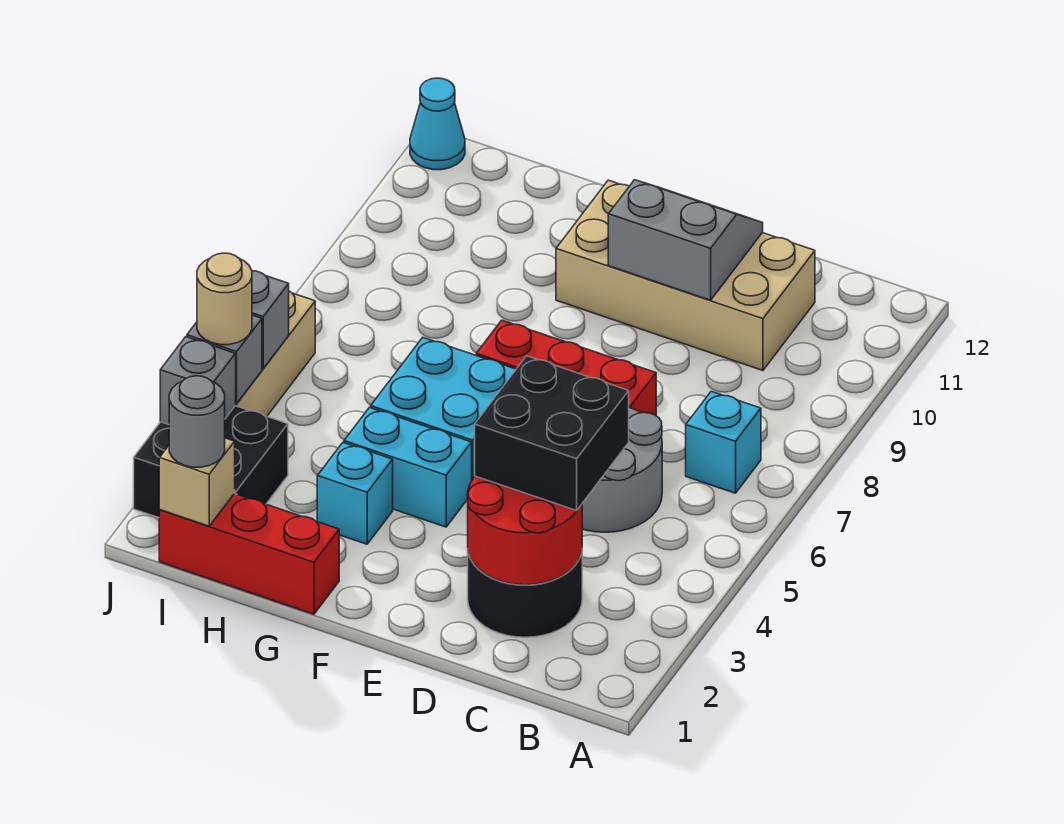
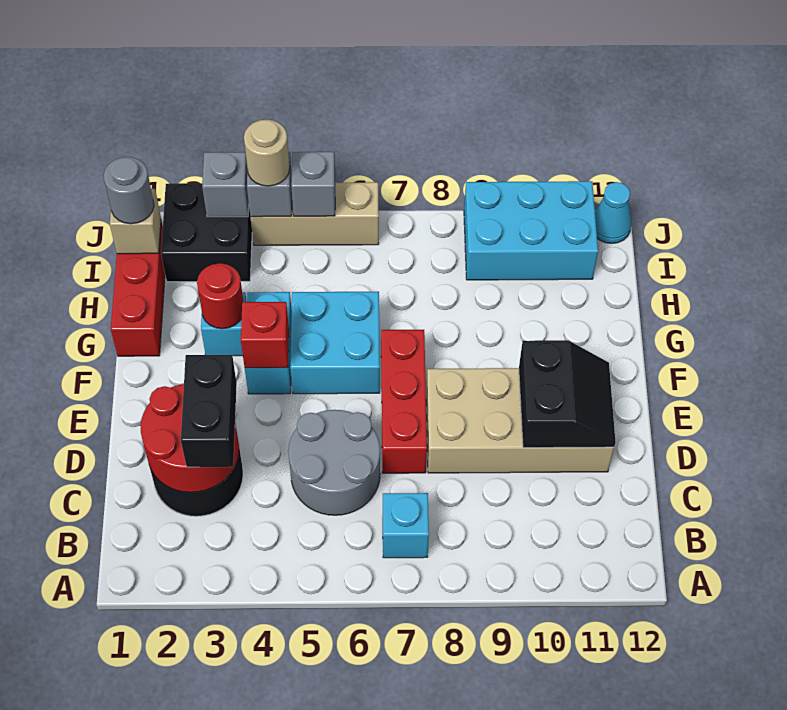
black brick C3:D4 level 3 -> black brick C3:D3 level 3
tan brick C10:F11 level 1 -> tan brick D8:E11 level 1
grey slope D10:E11 level 2 top 10 -> black slope D10:E11 level 2 top 10
none -> red brick F4 level 2
none -> red round brick G3 level 2
none -> cyan brick I9:J11 level 1

